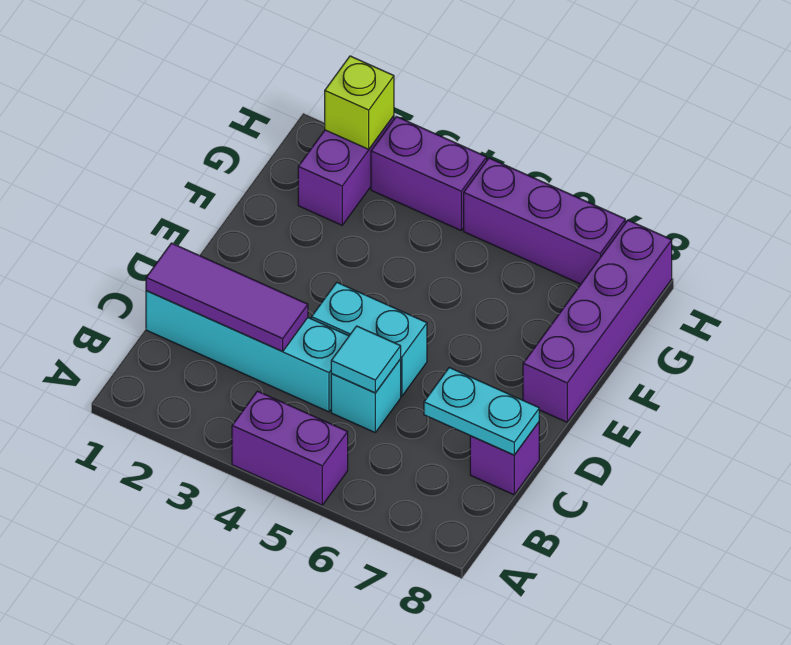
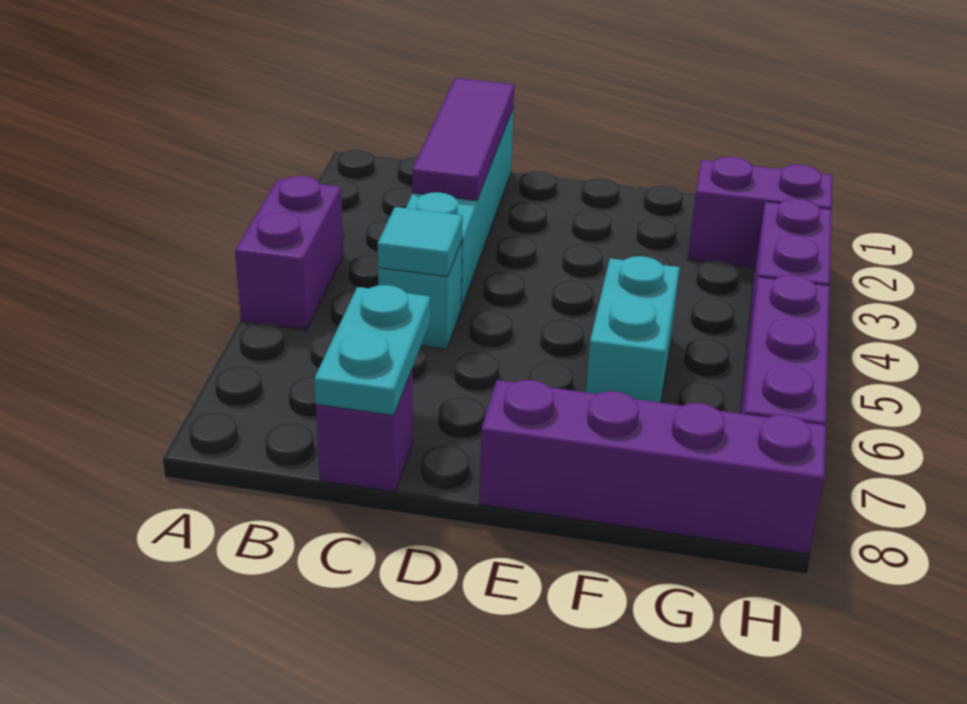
cyan brick D4:D5 level 1 -> cyan brick F5:F6 level 1
lime brick H2 level 2 -> none

